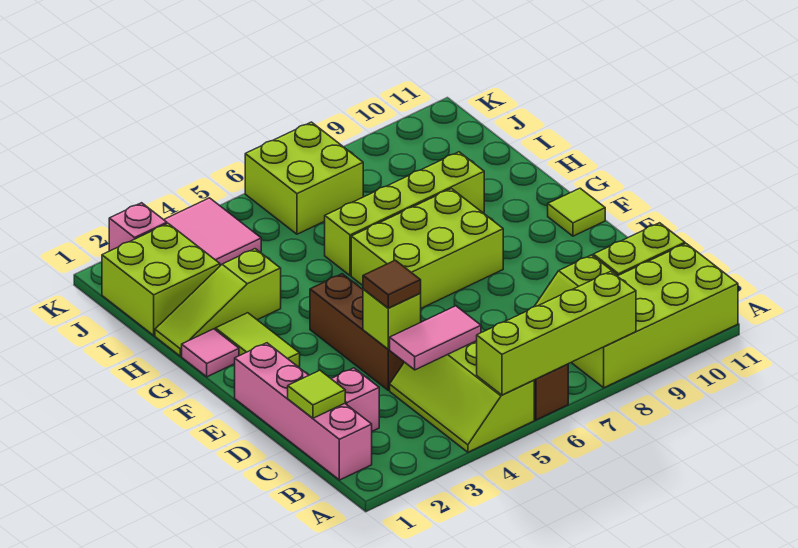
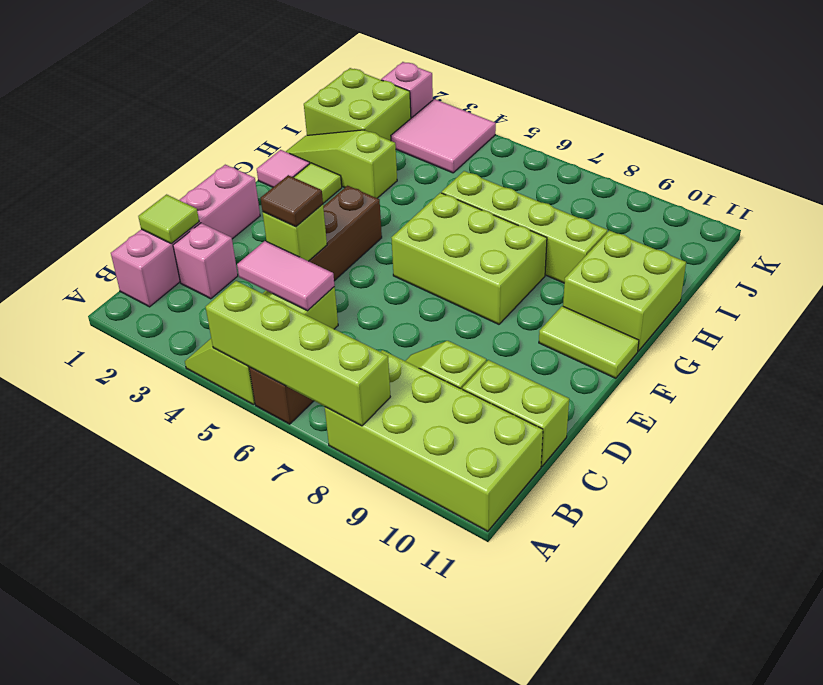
lime tile F11 level 1 -> lime tile F10:F11 level 1
lime brick J6:K7 level 1 -> lime brick G10:H11 level 1

